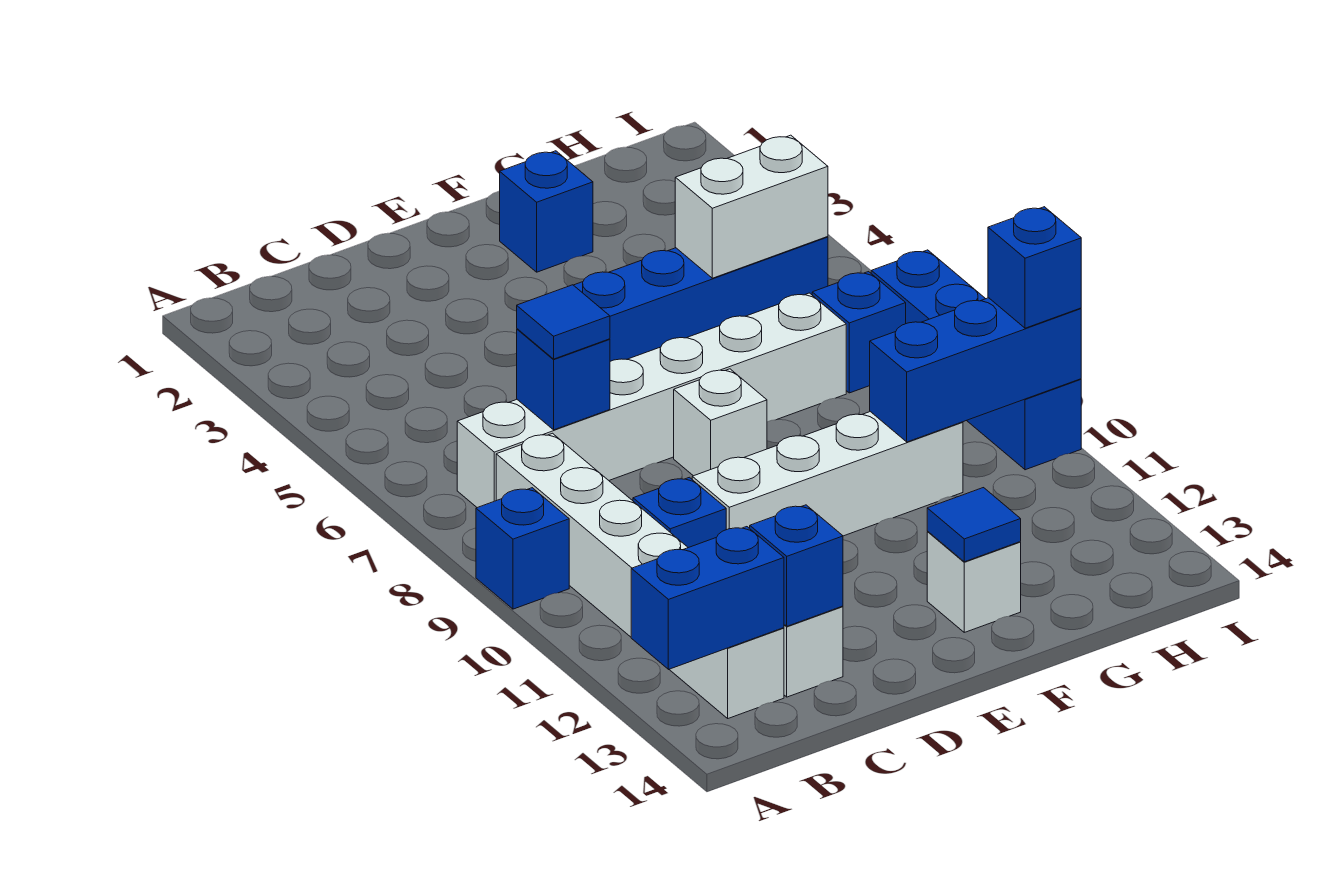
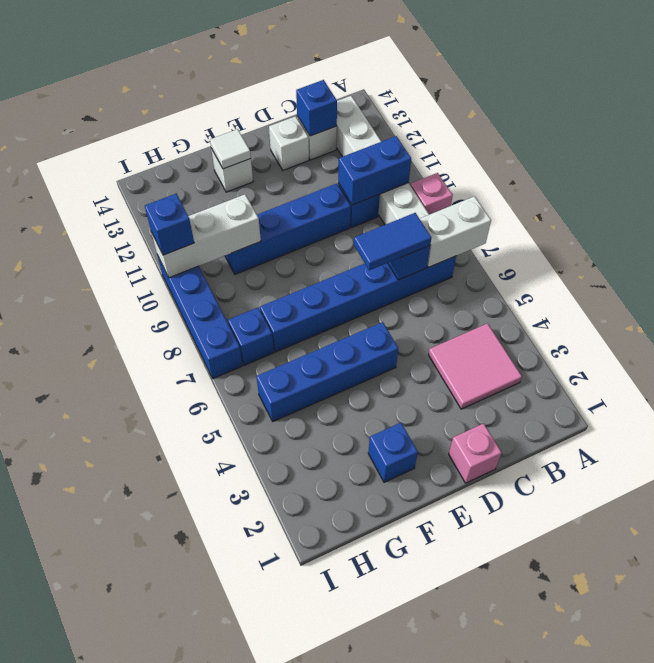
blue brick A9 level 1 -> pink brick A9 level 1
blue brick A13:B13 level 2 -> blue brick B10:C10 level 2
none -> pink tile B3:C4 level 1
white brick B7:G7 level 1 -> blue brick B7:G7 level 1
blue tile C7 level 3 -> blue tile C7:D7 level 3
none -> pink brick D1 level 1
white brick D10:G10 level 1 -> blue brick D10:G10 level 1
white brick E8 level 1 -> white brick D13 level 1
blue tile F13 level 2 -> white tile F13 level 2
white brick G5:H5 level 2 -> white brick A7:B7 level 2
blue brick G10:I10 level 2 -> white brick G10:I10 level 2

